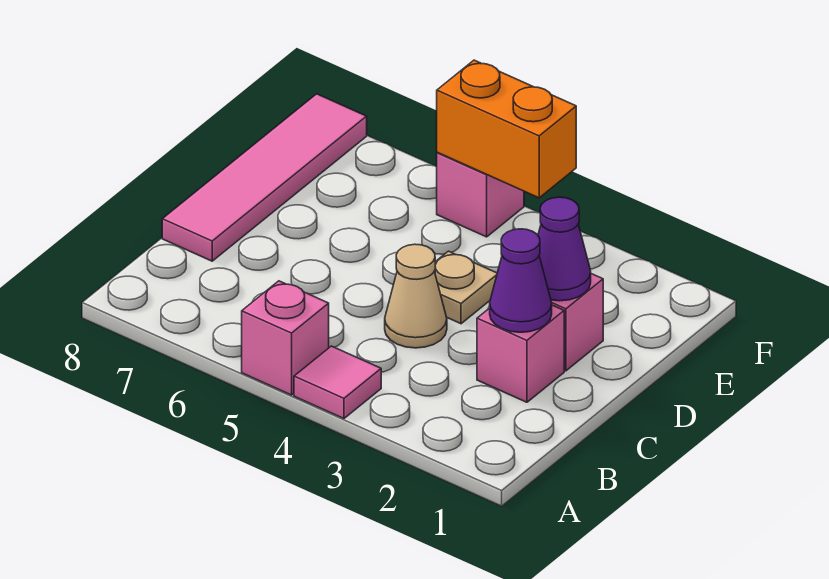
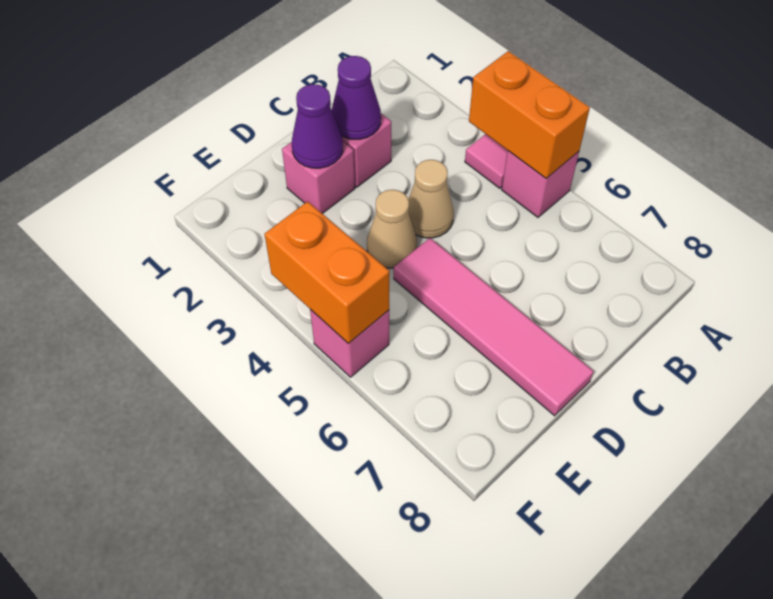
none -> orange brick A4:A5 level 2
pink tile C8:F8 level 1 -> pink tile D5:D8 level 1
tan plate D4 level 1 -> tan cone D4 level 1

